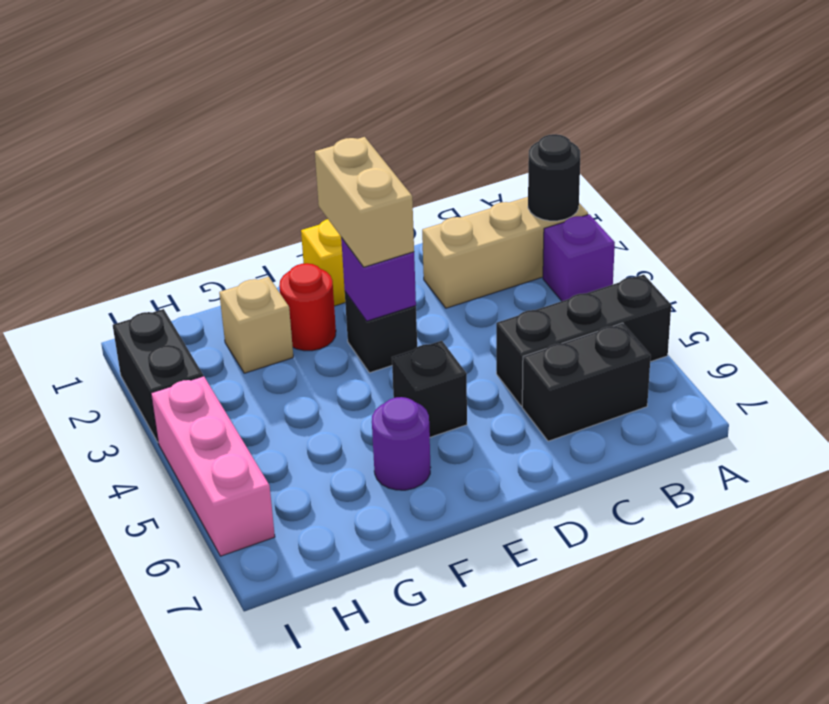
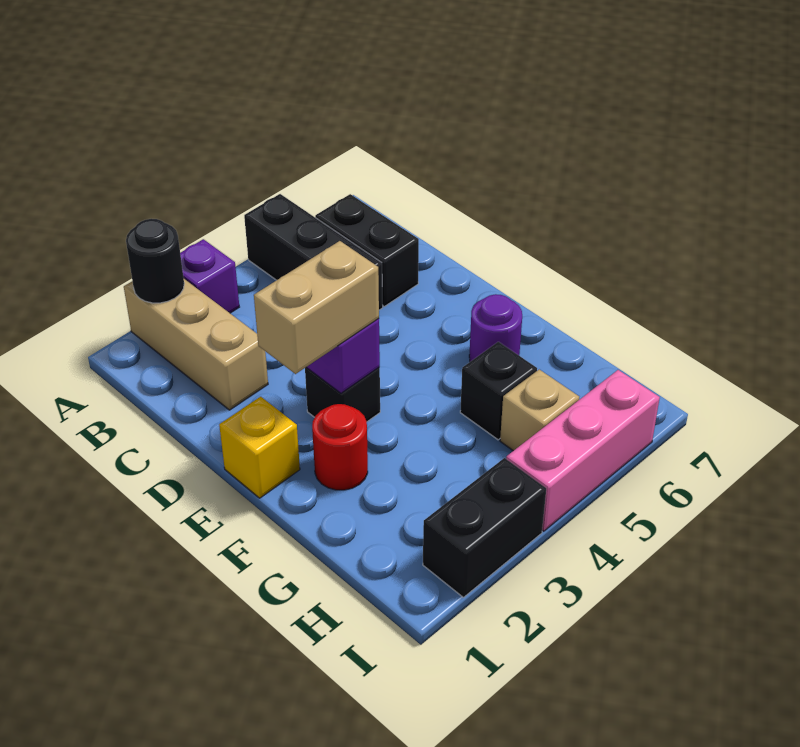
black brick E5 level 1 -> black brick G5 level 1
tan brick G2 level 1 -> tan brick H5 level 1

